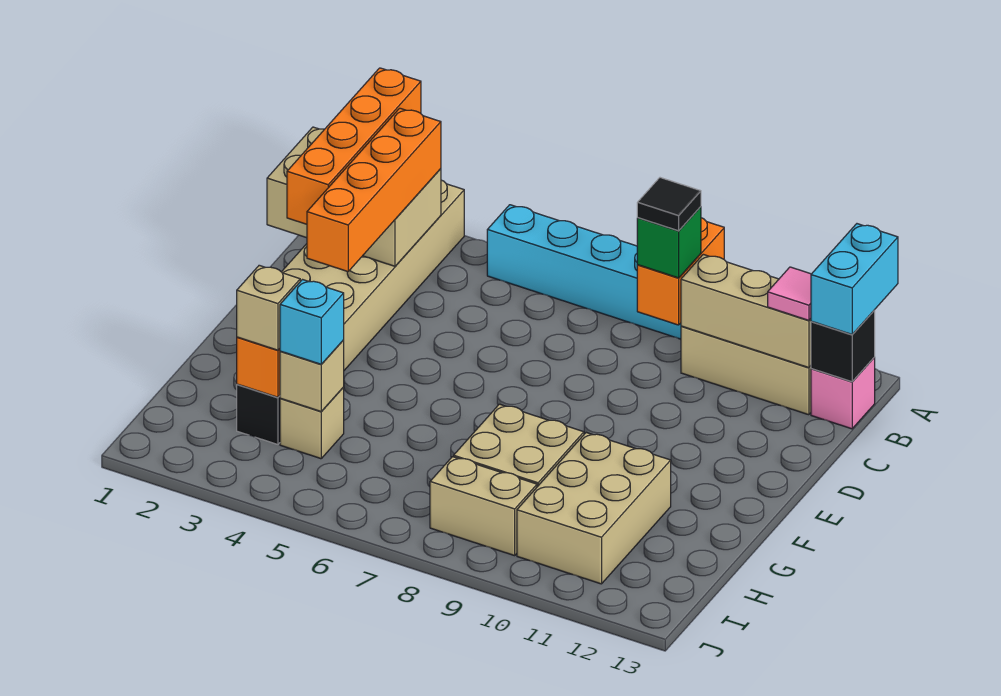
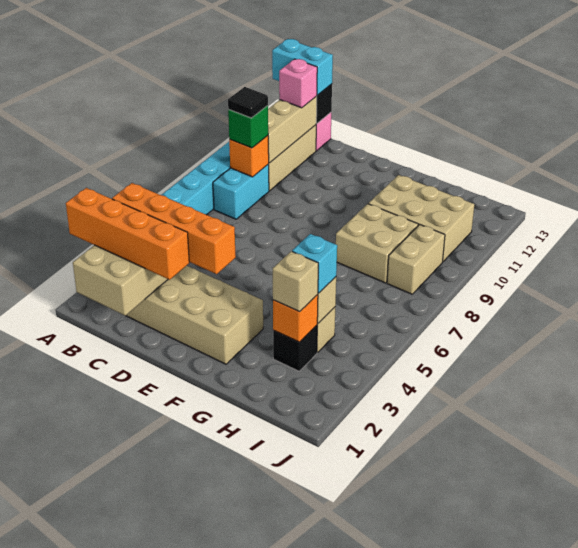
orange brick A9:B9 level 2 -> orange brick B9 level 2
none -> cyan brick B8:B9 level 1
pink tile B12 level 3 -> pink brick B12 level 3

